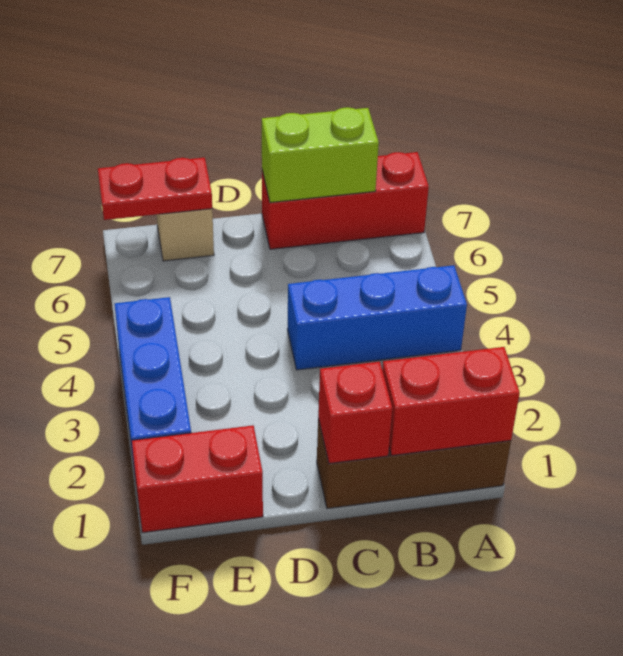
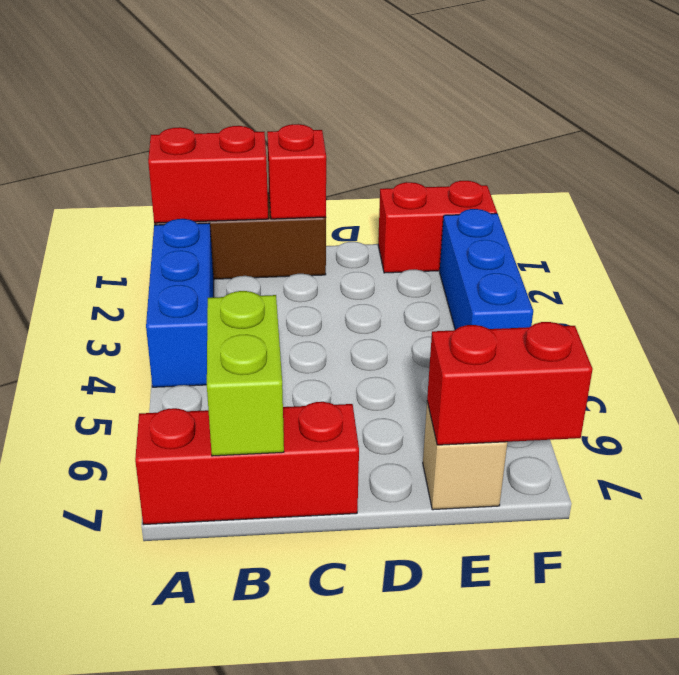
blue brick A4:C4 level 1 -> blue brick A2:A4 level 1
lime brick B7:C7 level 2 -> lime brick B6:B7 level 2
red plate E7:F7 level 2 -> red brick E7:F7 level 2

